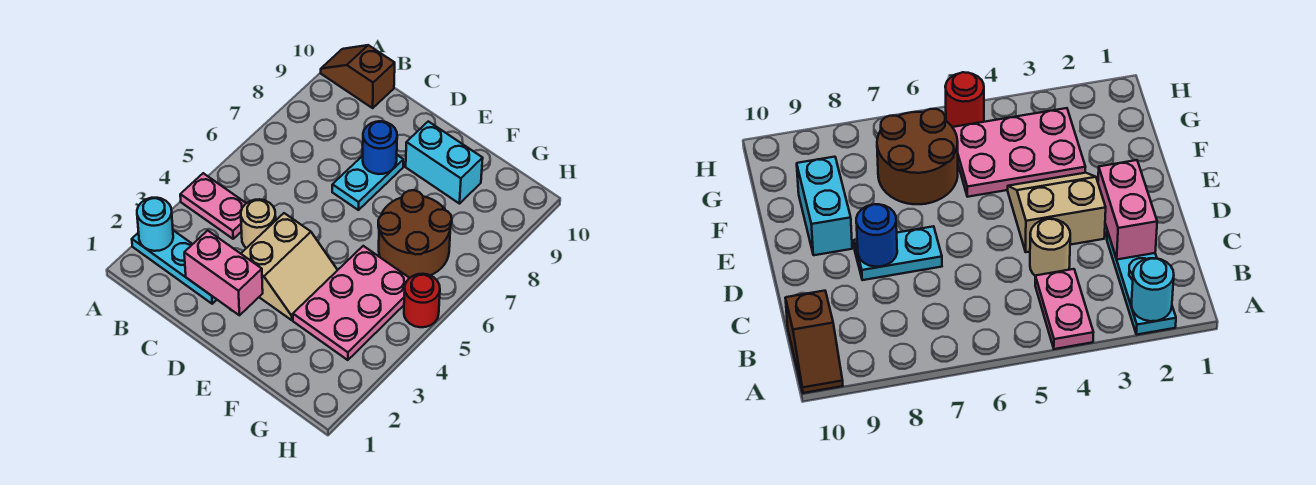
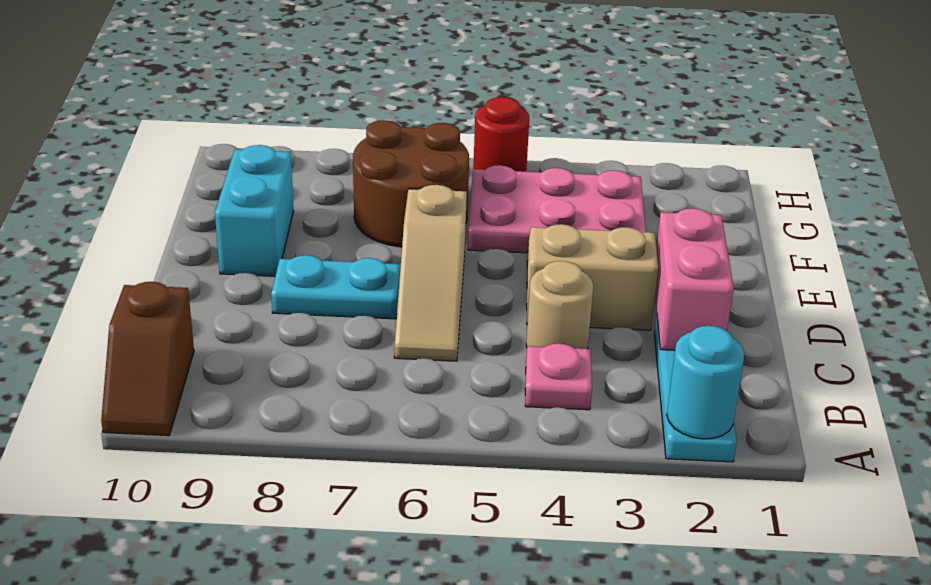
pink plate A4:B4 level 1 -> pink plate B4 level 1
none -> tan slope C6:E6 level 1 top E
blue round brick D8 level 2 -> none

